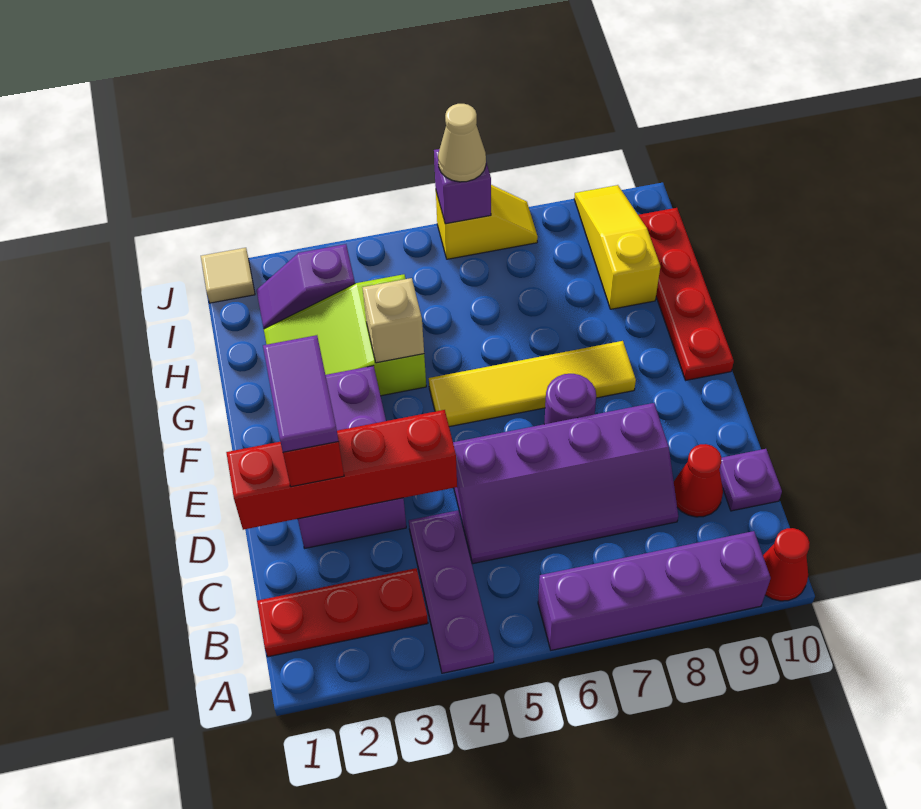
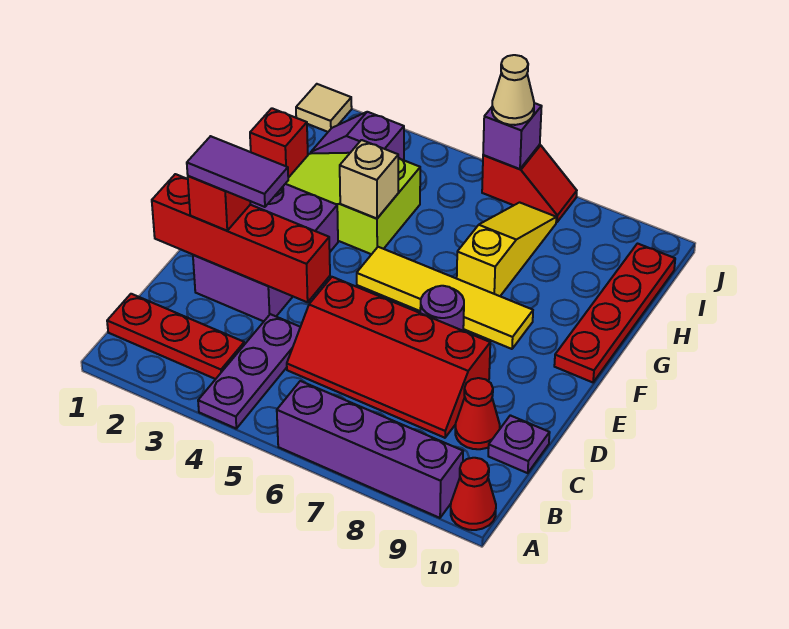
purple slope C5:D8 level 1 top D -> red slope C5:D8 level 1 top D
purple tile D2:E2 level 4 -> purple tile D2:D3 level 4
none -> red brick H1 level 1
yellow slope H9:J9 level 1 top H -> yellow slope G7:I7 level 1 top G
yellow slope J6:J7 level 1 top 6 -> red slope J6:J7 level 1 top 6

